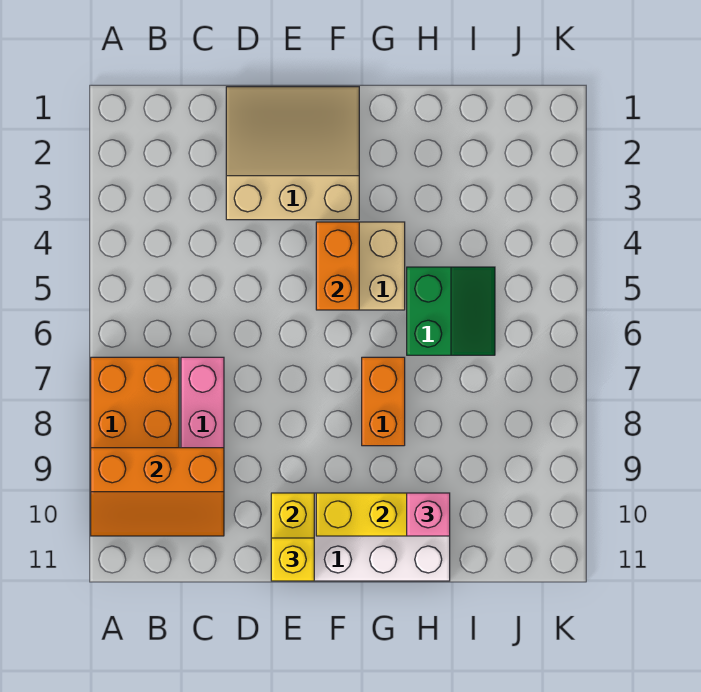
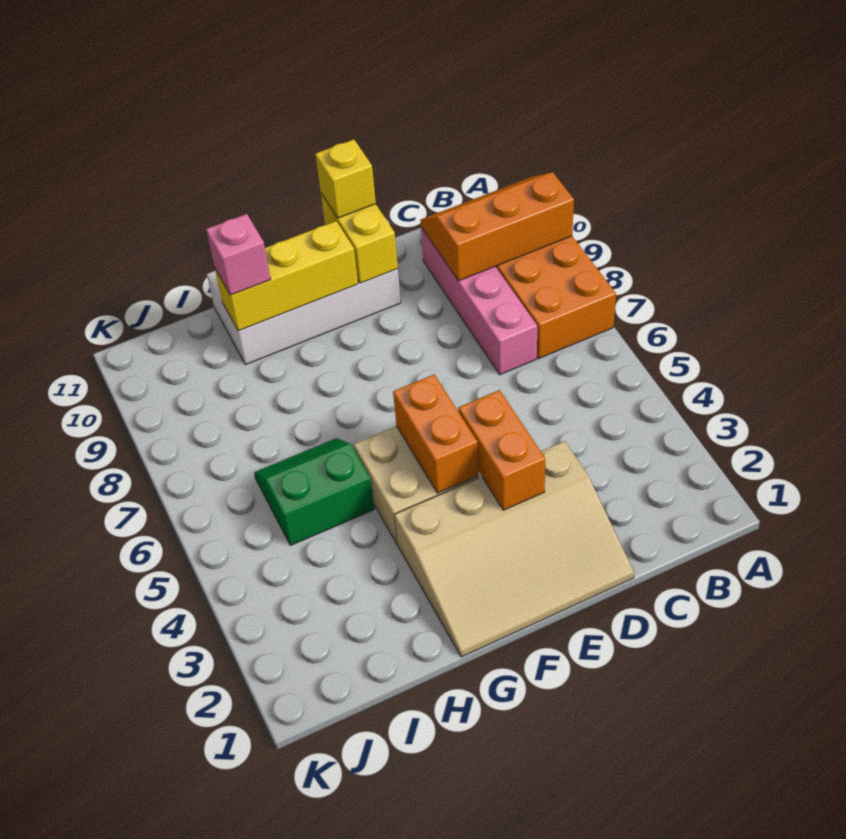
tan slope D1:F3 level 1 top 3 -> tan slope D1:G3 level 1 top 3
orange brick G7:G8 level 1 -> orange brick E3:E4 level 2
green slope H5:I6 level 1 top H -> green slope H5:I6 level 1 top 5

